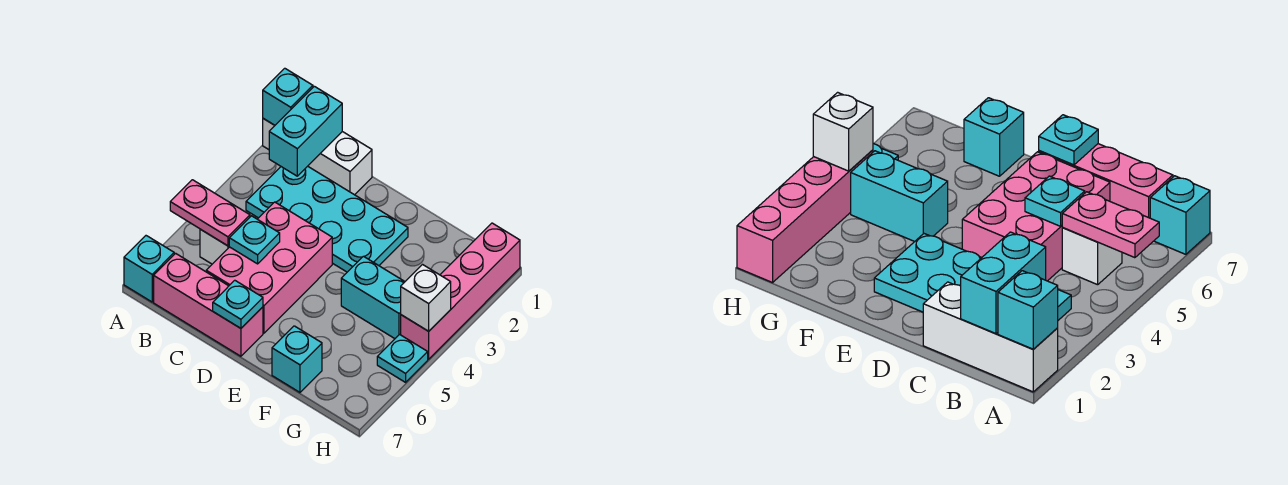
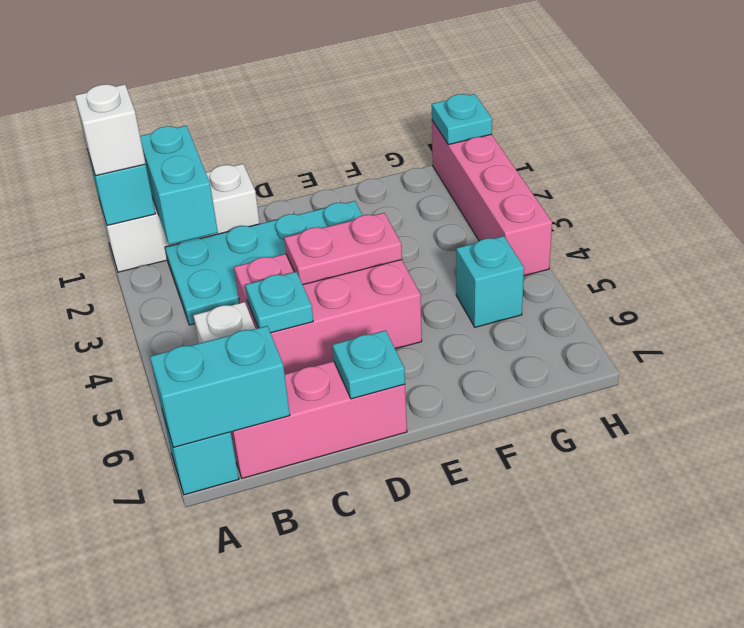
pink plate A5:B5 level 2 -> pink plate D4:E4 level 2
pink brick C4:D6 level 1 -> pink brick C4:E5 level 1
cyan brick F4:G4 level 1 -> cyan brick A7:B7 level 2
cyan brick F7 level 1 -> cyan brick G5 level 1
white brick H4 level 2 -> white brick A1 level 3
cyan plate H5 level 1 -> cyan plate H1 level 2

